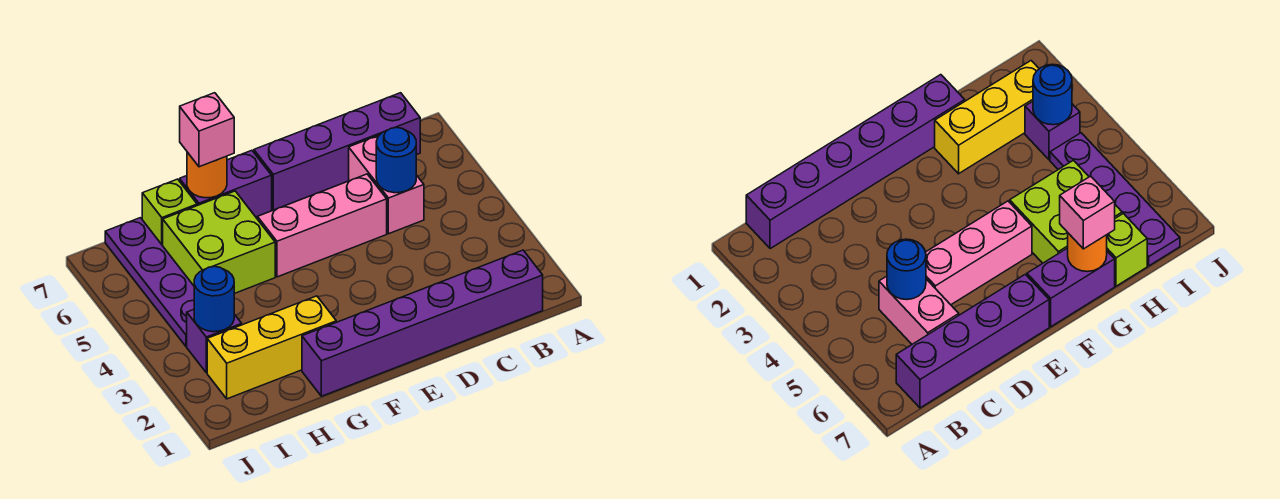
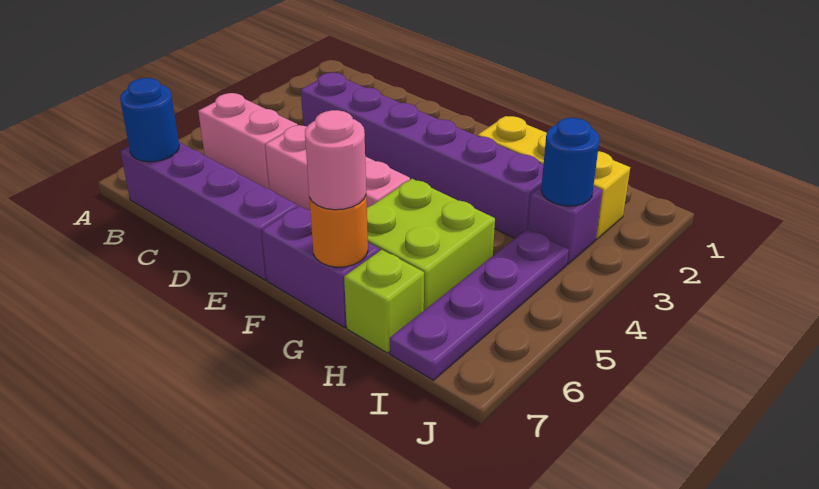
purple brick B1:G1 level 1 -> purple brick C3:H3 level 1
pink brick C5:C6 level 1 -> pink brick B5:C5 level 1
blue round brick C5 level 2 -> blue round brick B7 level 2
pink brick G7 level 3 -> pink round brick G7 level 3

